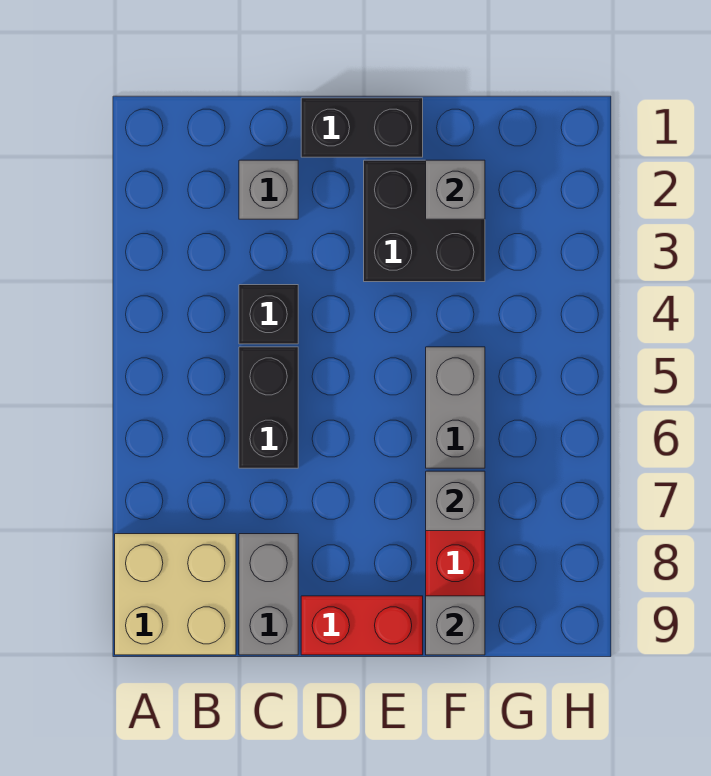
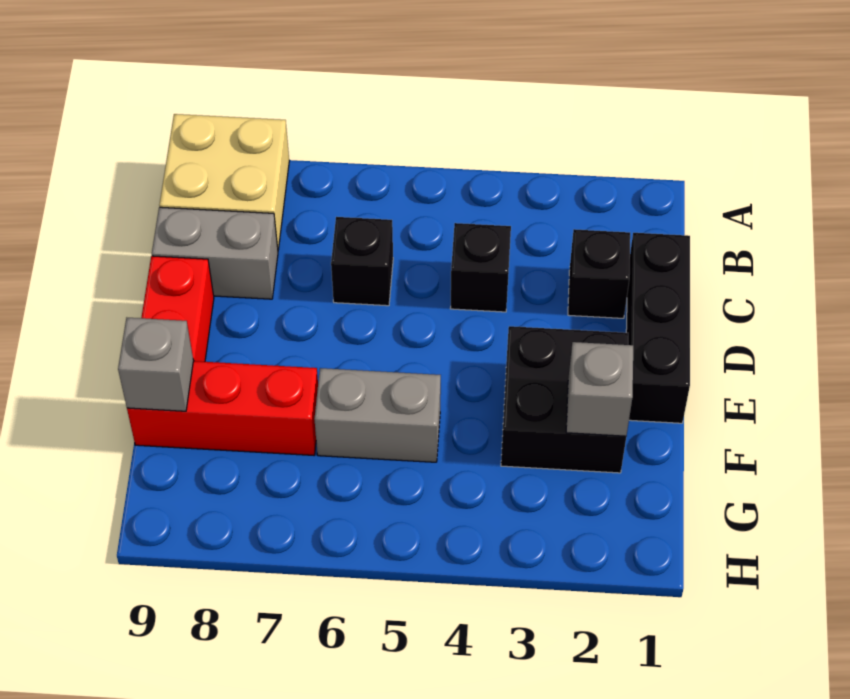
grey brick C2 level 1 -> black brick C2 level 1
black brick C5:C6 level 1 -> black brick C6 level 1
black brick D1:E1 level 1 -> black brick C1:E1 level 1
grey brick F7 level 2 -> none

